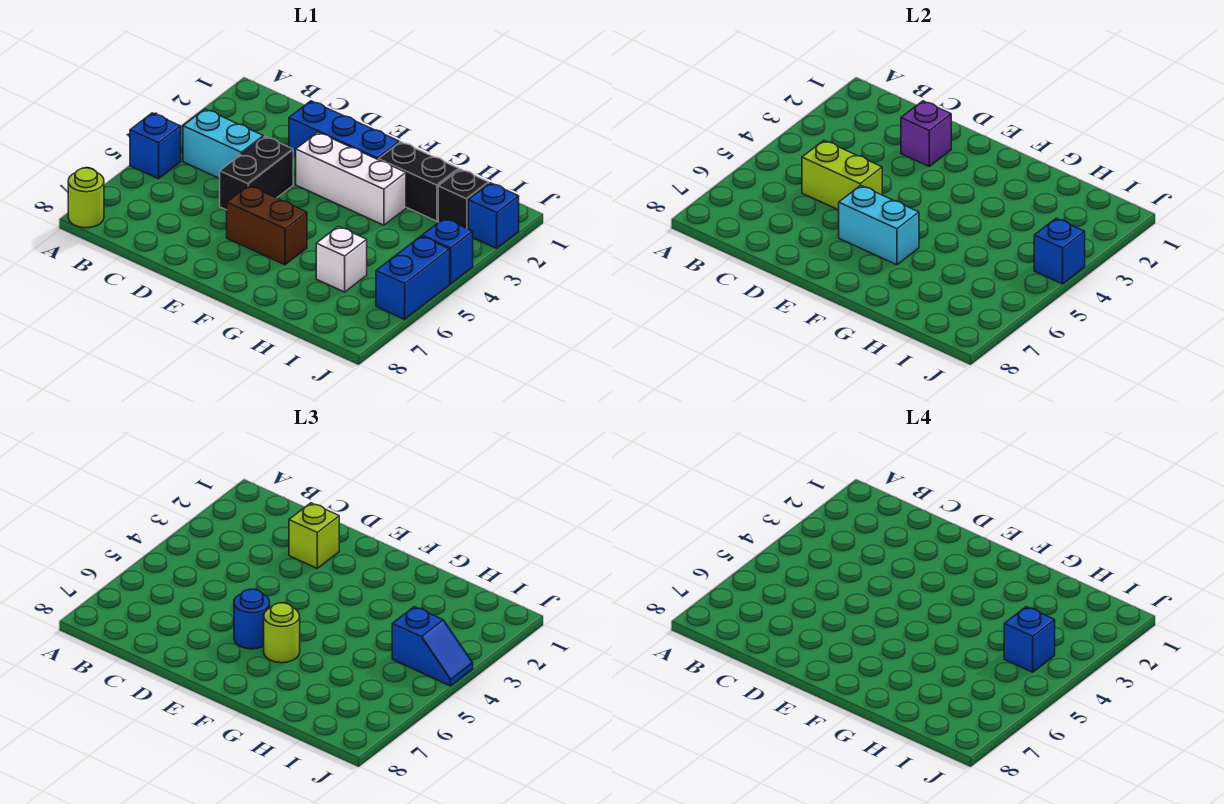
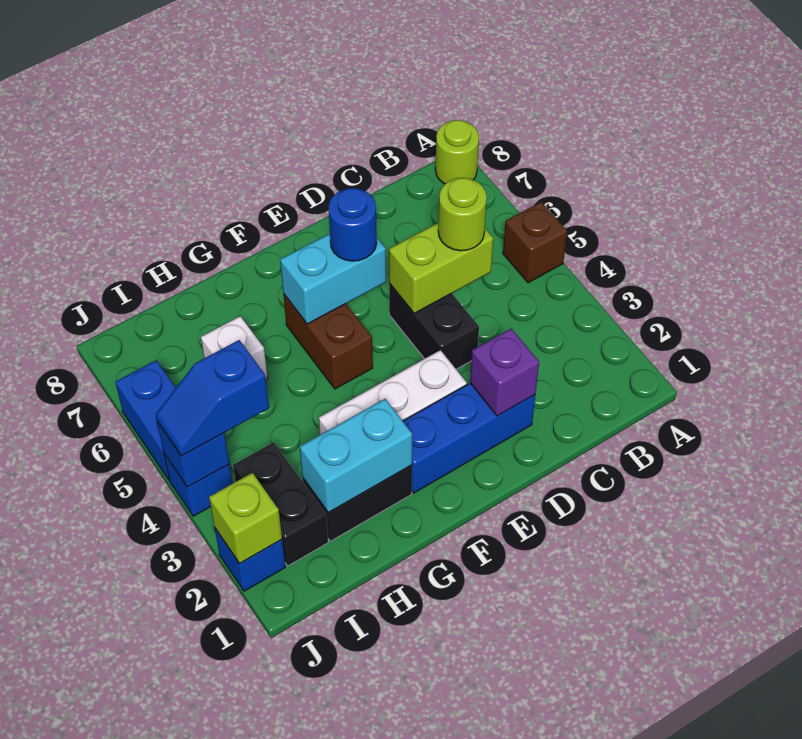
blue brick A5 level 1 -> brown brick A5 level 1
cyan brick B4:C4 level 1 -> cyan brick G2:H2 level 2
lime brick D2 level 3 -> lime brick J2 level 2
brown brick E6:F6 level 1 -> brown brick F5:F6 level 1
lime round brick F6 level 3 -> lime round brick C5 level 3
black brick I2 level 1 -> black brick I2:I3 level 1
blue brick I4 level 4 -> none

